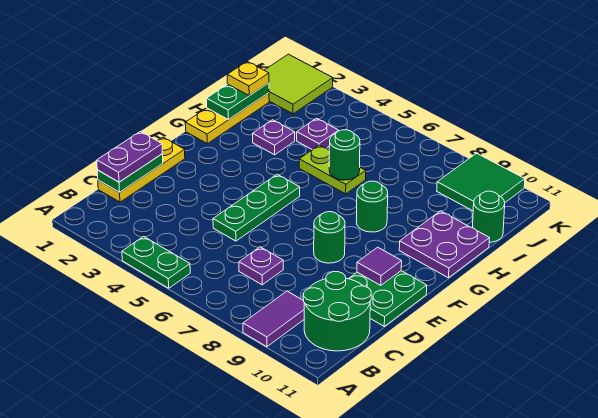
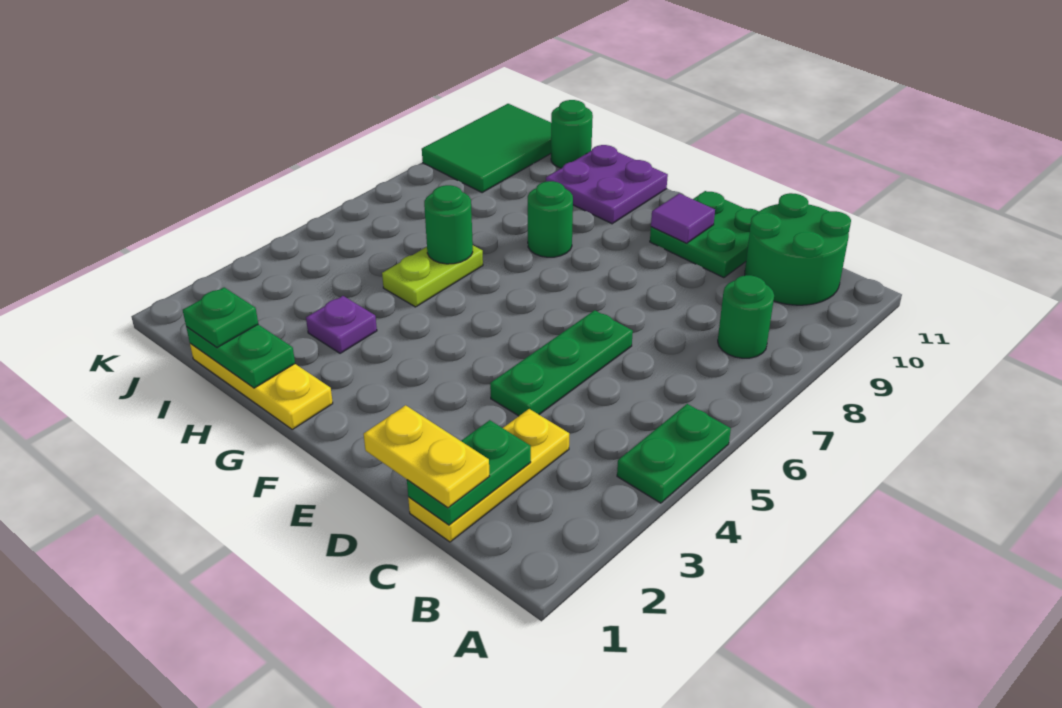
purple tile A9:B9 level 1 -> none
yellow plate C1:E1 level 1 -> yellow plate C1:C3 level 1
green plate C1:D1 level 2 -> green plate C1:C2 level 2
purple plate C1:D1 level 3 -> yellow plate C1:D1 level 3
purple plate C7 level 1 -> none
green plate D5:F5 level 1 -> green plate D4:D6 level 1
green round brick E8 level 1 -> green round brick B8 level 1
yellow plate I1 level 3 -> green plate I1 level 3
purple plate I4 level 1 -> none
lime tile J1:K2 level 1 -> none
green tile J9:K10 level 1 -> green tile J9:K11 level 1

